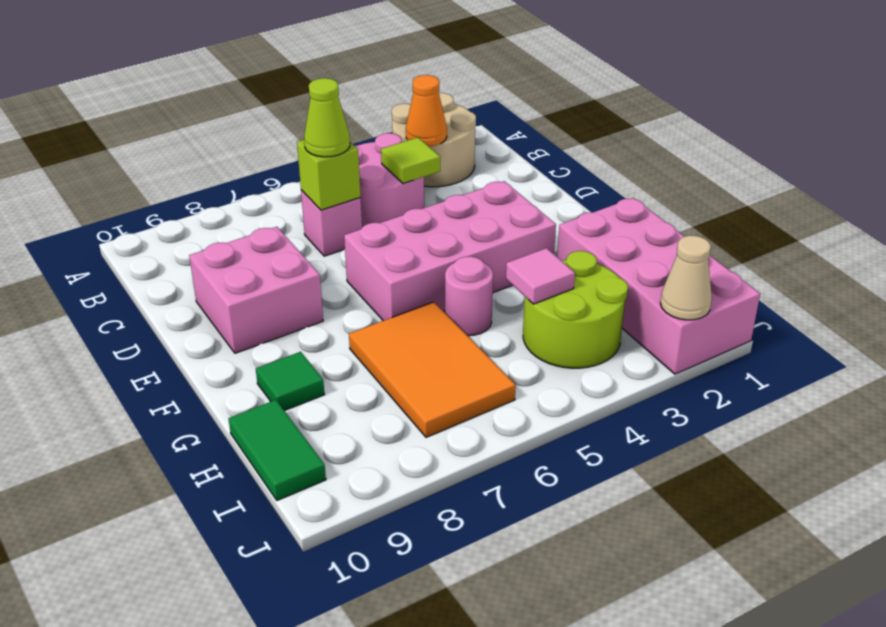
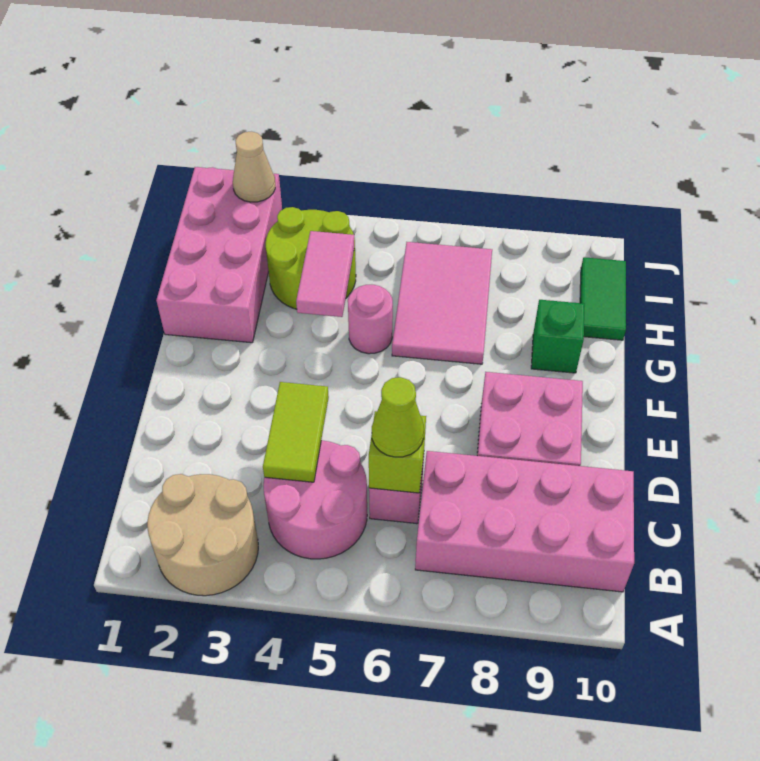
orange cone B3 level 2 -> none
lime tile C4 level 2 -> lime tile C4:D4 level 2
pink brick E3:F6 level 1 -> pink brick B7:C10 level 1
orange tile G6:I7 level 1 -> pink tile G6:I7 level 1
green tile G9 level 1 -> green brick G9 level 1
pink tile H4 level 2 -> pink tile G4:H4 level 2

